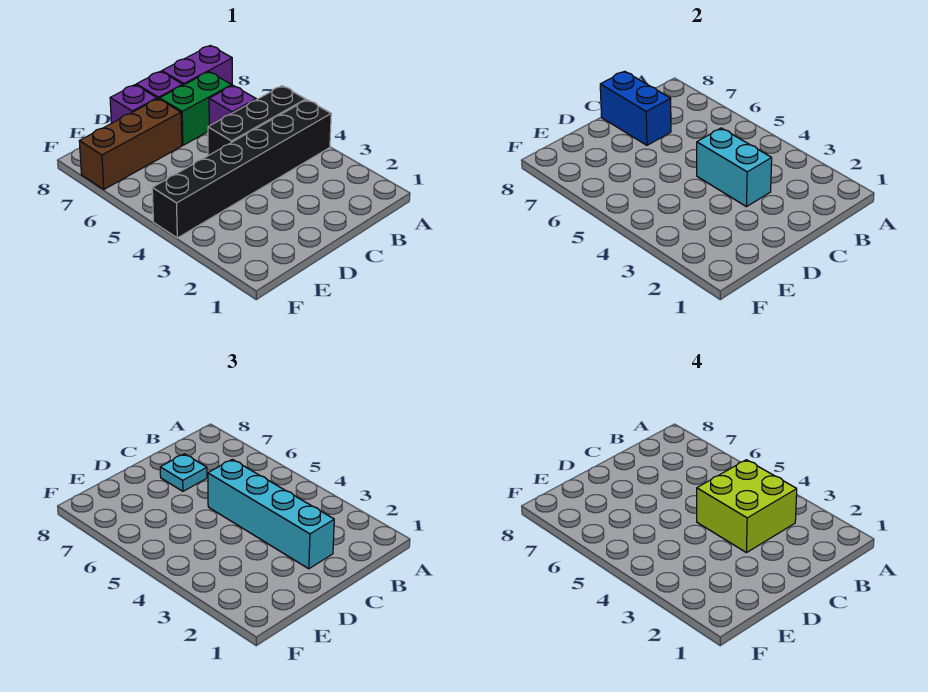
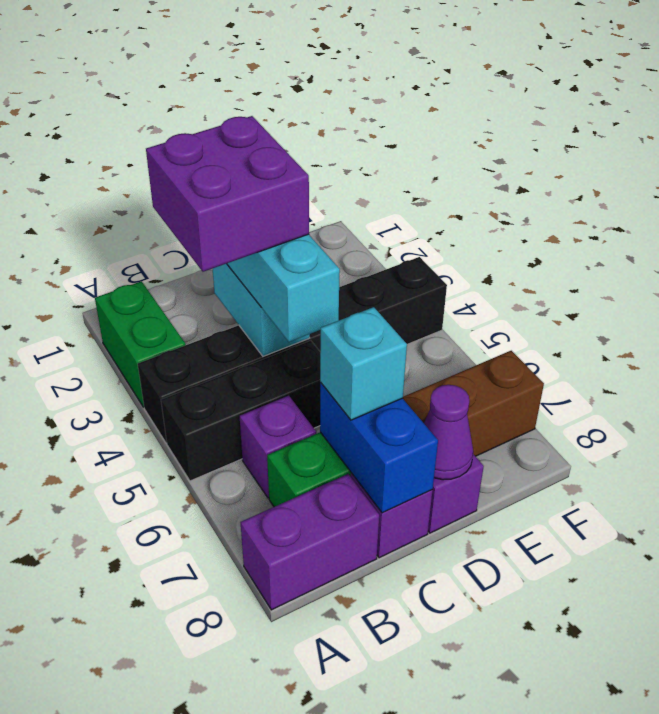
none -> green brick A2:A3 level 1
lime brick B3:C4 level 4 -> purple brick B3:C4 level 4
cyan plate C7 level 3 -> cyan brick C7 level 3
none -> purple cone D8 level 2

